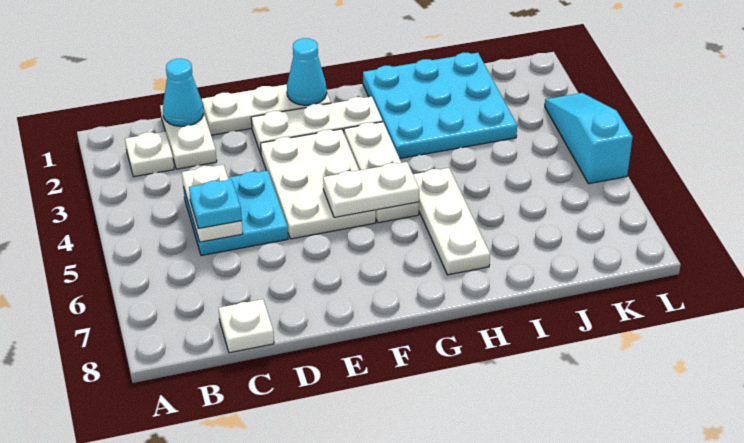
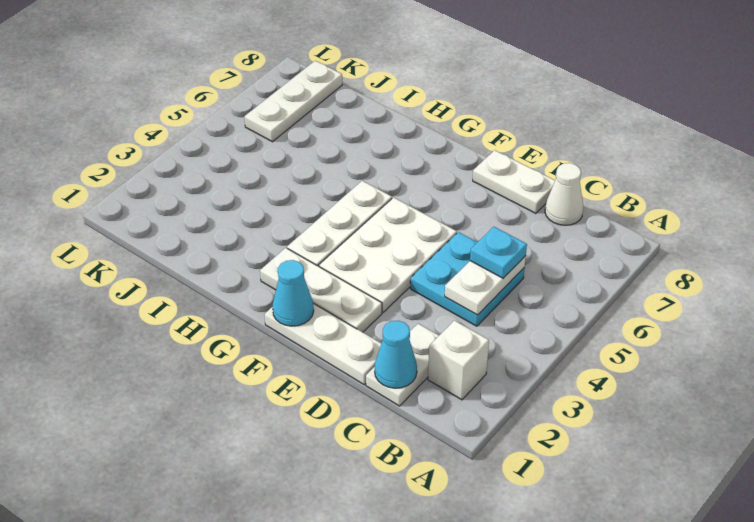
white plate B2 level 1 -> white brick B2 level 1
white plate C8 level 1 -> white cone C8 level 1
white plate F5:G5 level 2 -> white plate D8:E8 level 1
cyan plate H1:J3 level 1 -> none
white plate H5:H7 level 1 -> white plate K6:K8 level 1
cyan slope L3:L5 level 1 top 5 -> none

